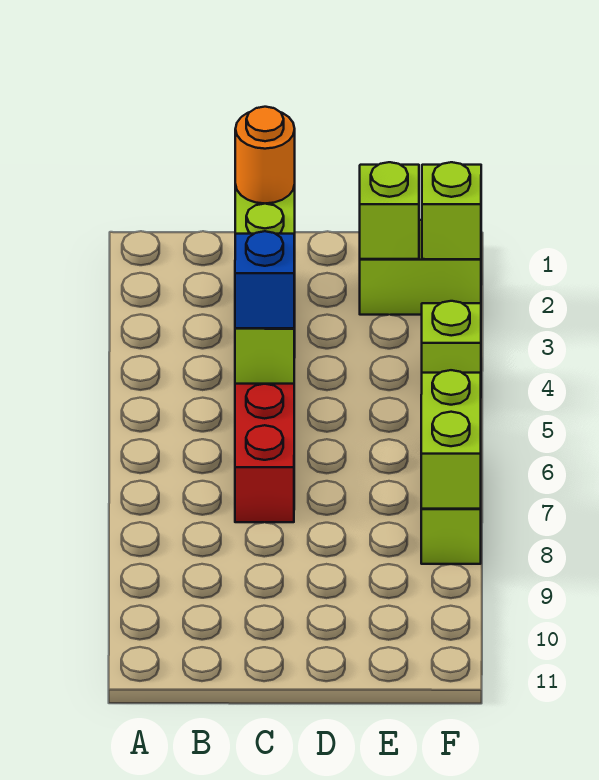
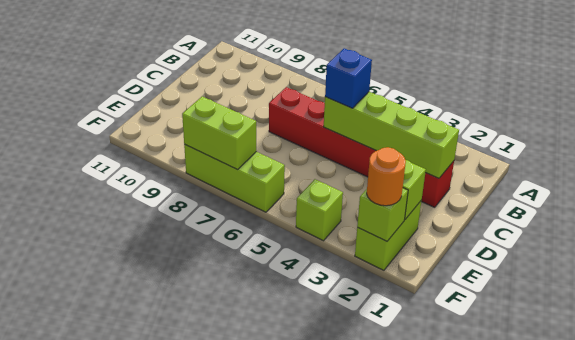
orange round brick C2 level 3 -> orange round brick F2 level 3

